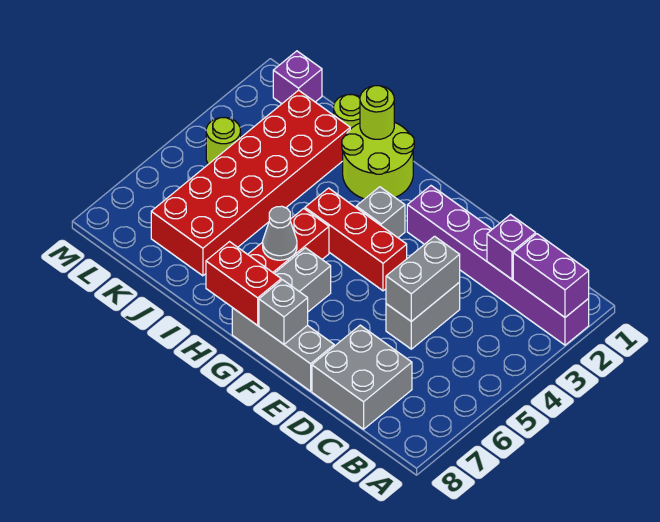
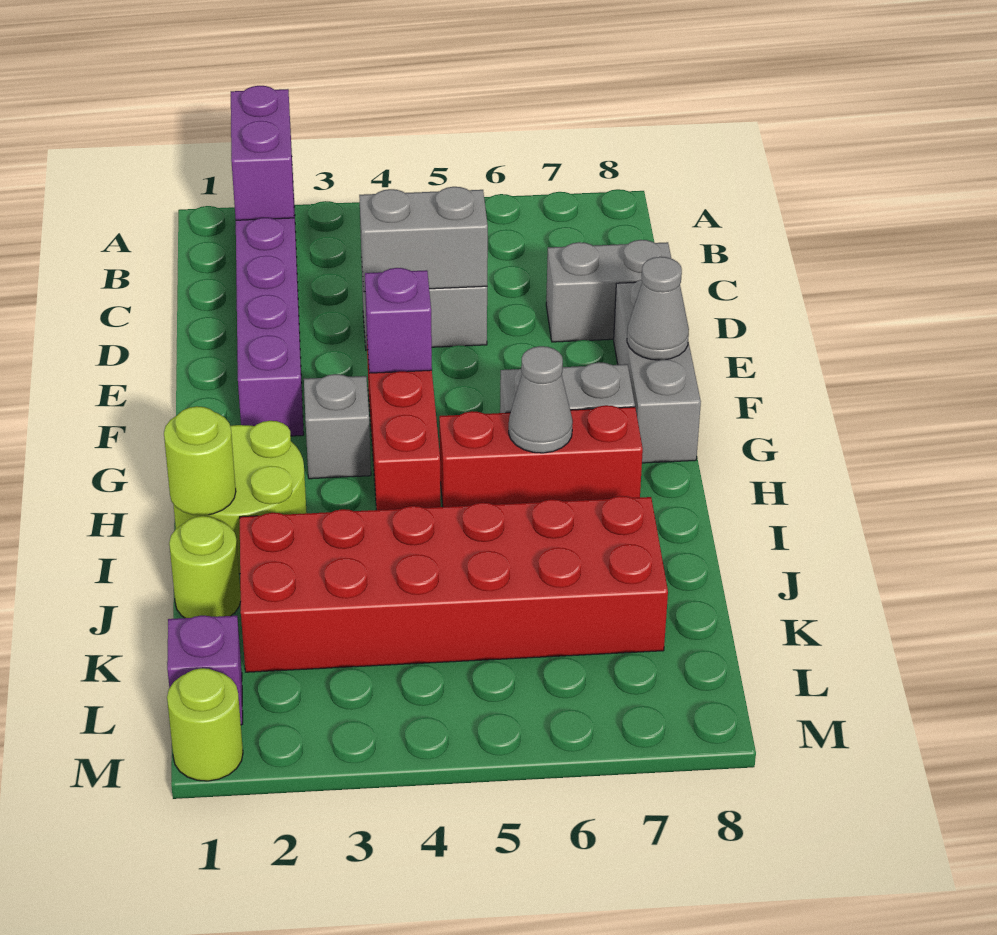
purple brick C2 level 2 -> purple brick F4 level 2
grey brick C7:D8 level 1 -> grey brick D7:D8 level 1
grey brick F8 level 2 -> grey cone F8 level 2
red brick G8:H8 level 2 -> none
lime round brick L4 level 1 -> lime round brick M1 level 1

